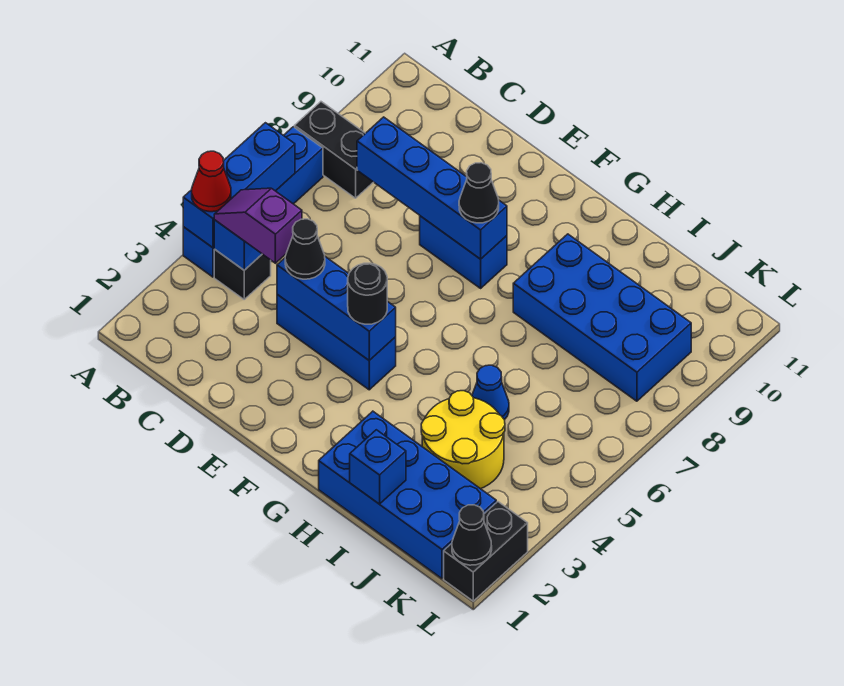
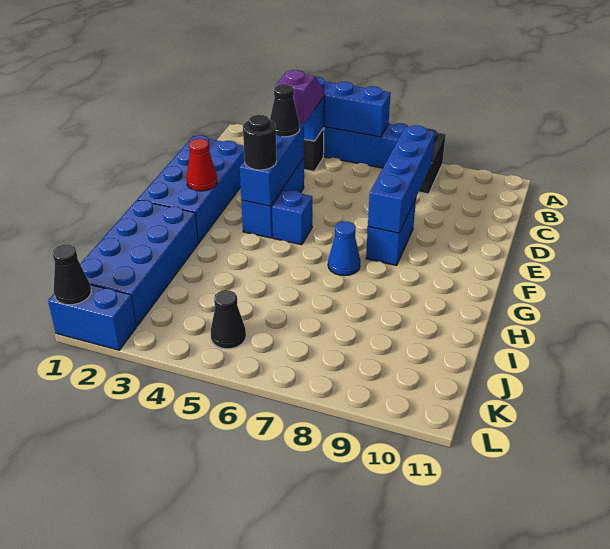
red cone A4 level 3 -> red cone F2 level 2
black cone F8 level 3 -> black cone K5 level 1
blue brick H8:K9 level 1 -> blue brick D1:G2 level 1
blue brick I1 level 2 -> blue brick F5 level 1
yellow round brick I3:J4 level 1 -> none
blue cone I5 level 1 -> blue cone G7 level 1
black brick L1:L2 level 1 -> blue brick L1:L2 level 1

